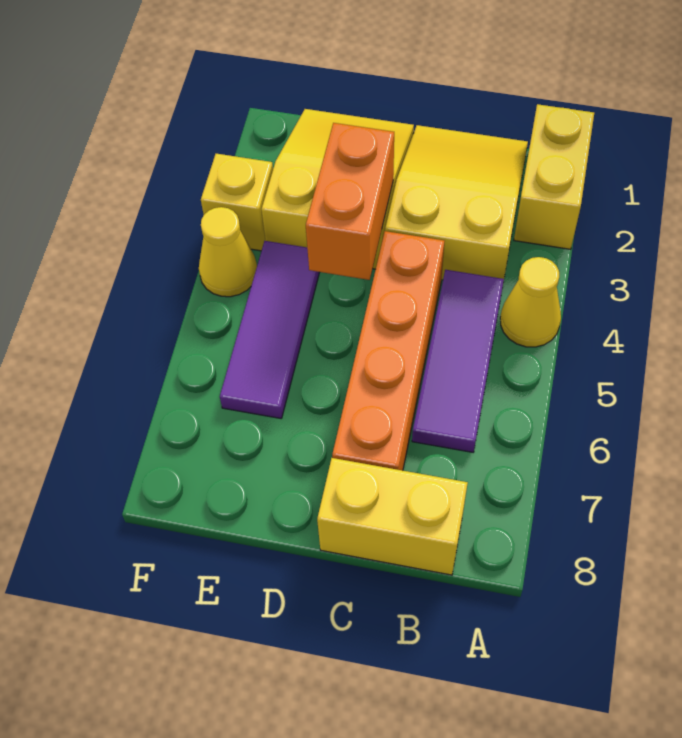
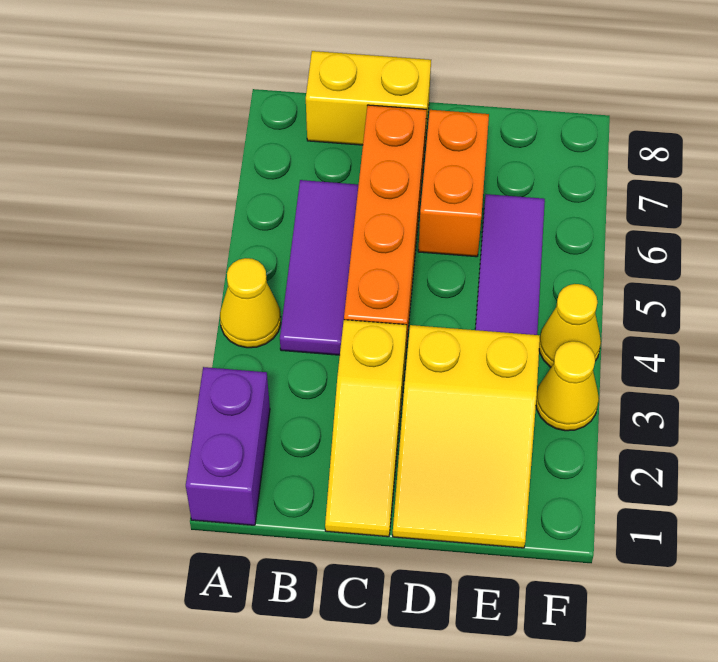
yellow brick A1:A2 level 1 -> purple brick A1:A2 level 1
yellow slope B1:C3 level 1 top 3 -> yellow slope C1:C3 level 1 top 3
orange brick D3:D4 level 2 -> orange brick D6:D7 level 1
yellow brick F3 level 1 -> yellow cone F3 level 1

